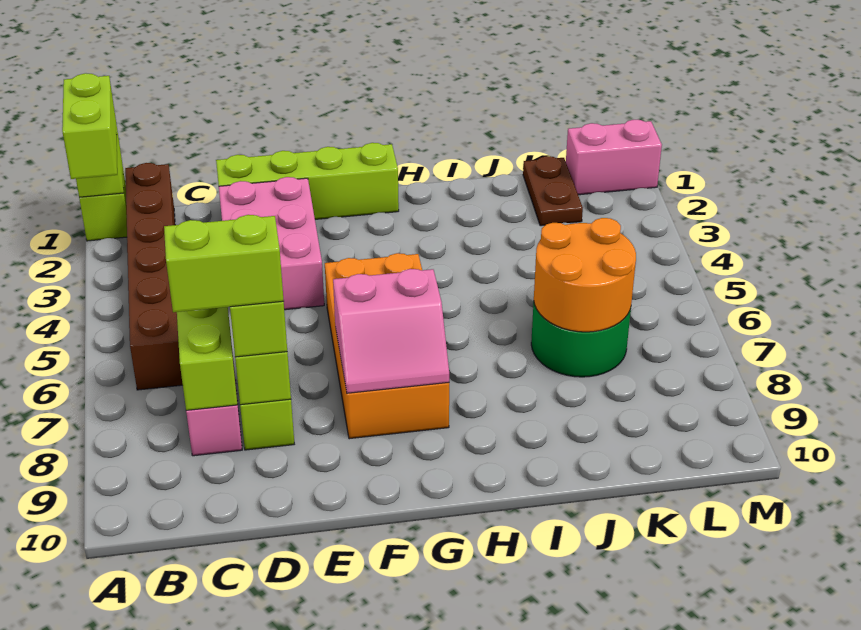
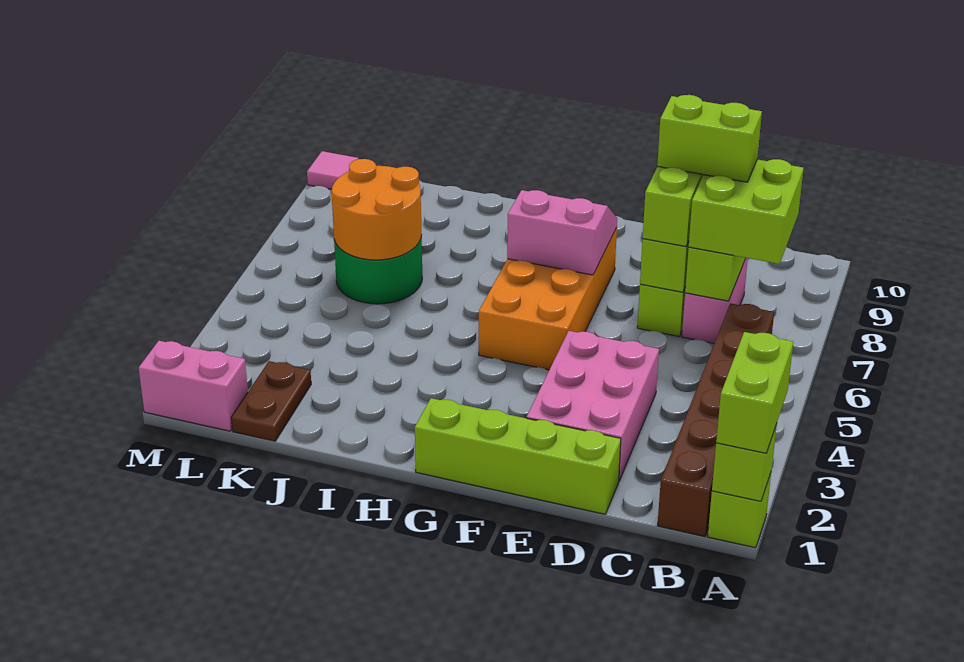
none -> lime brick B7:C8 level 3
none -> pink tile M10 level 1

